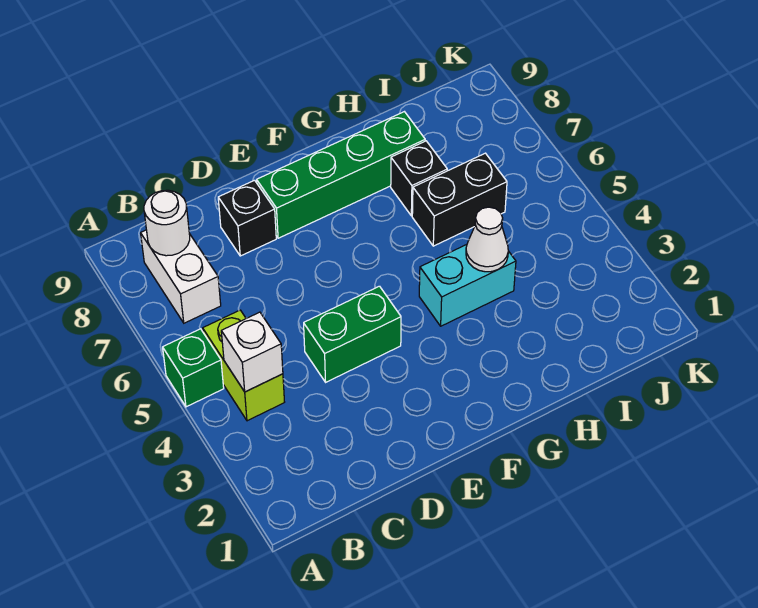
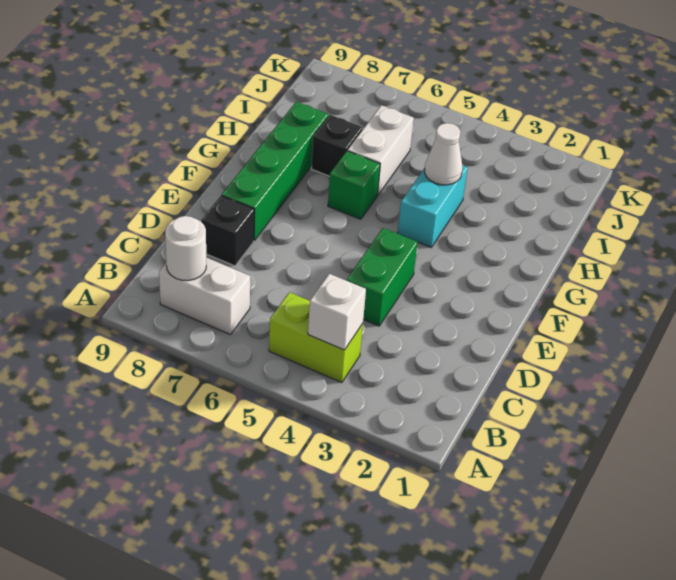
green brick A5 level 1 -> green brick G6 level 1
black brick H6:I6 level 1 -> white brick H6:I6 level 1

